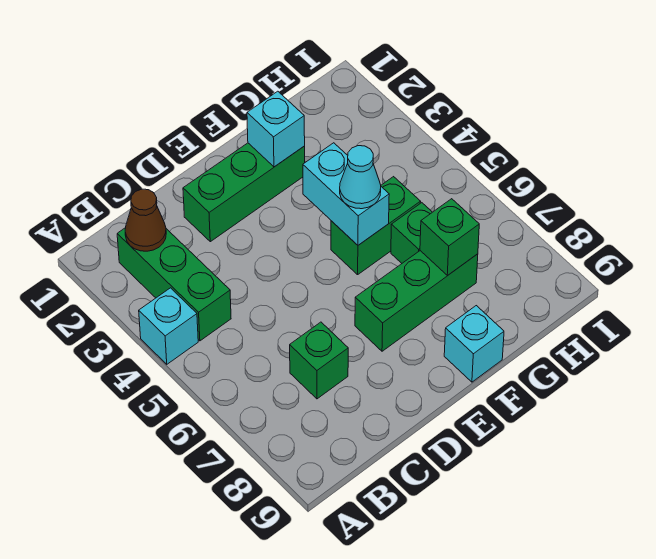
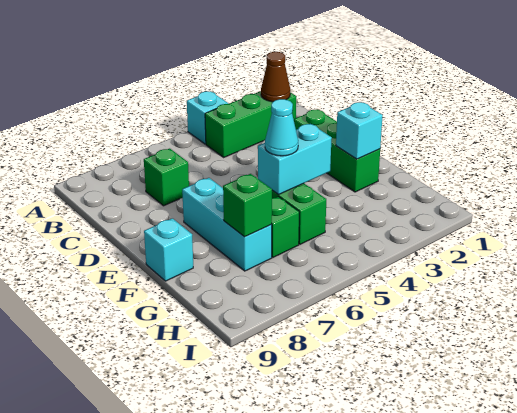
green brick E7:G7 level 1 -> cyan brick E7:G7 level 1

